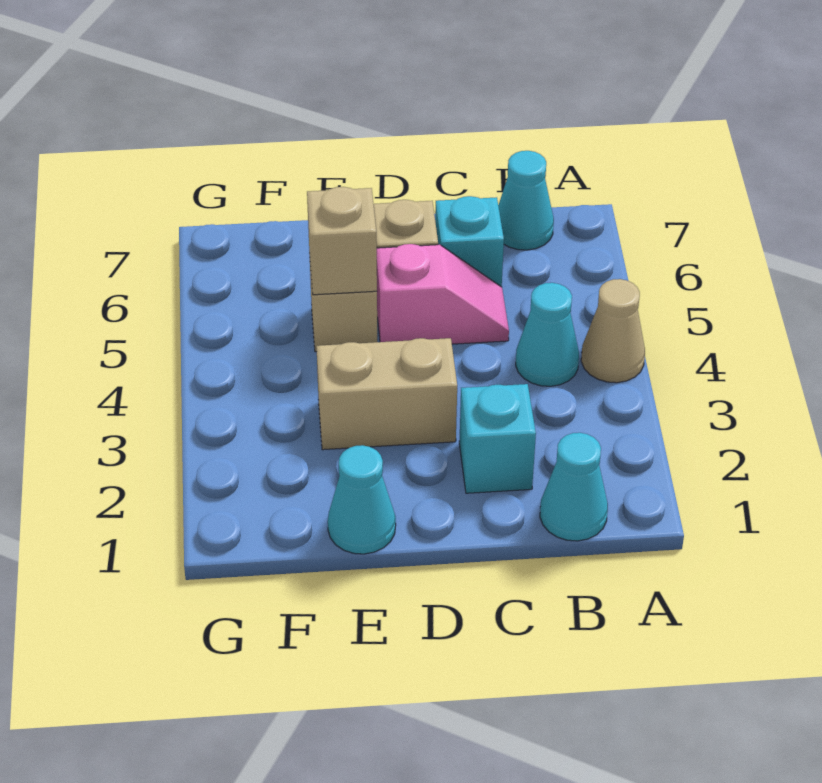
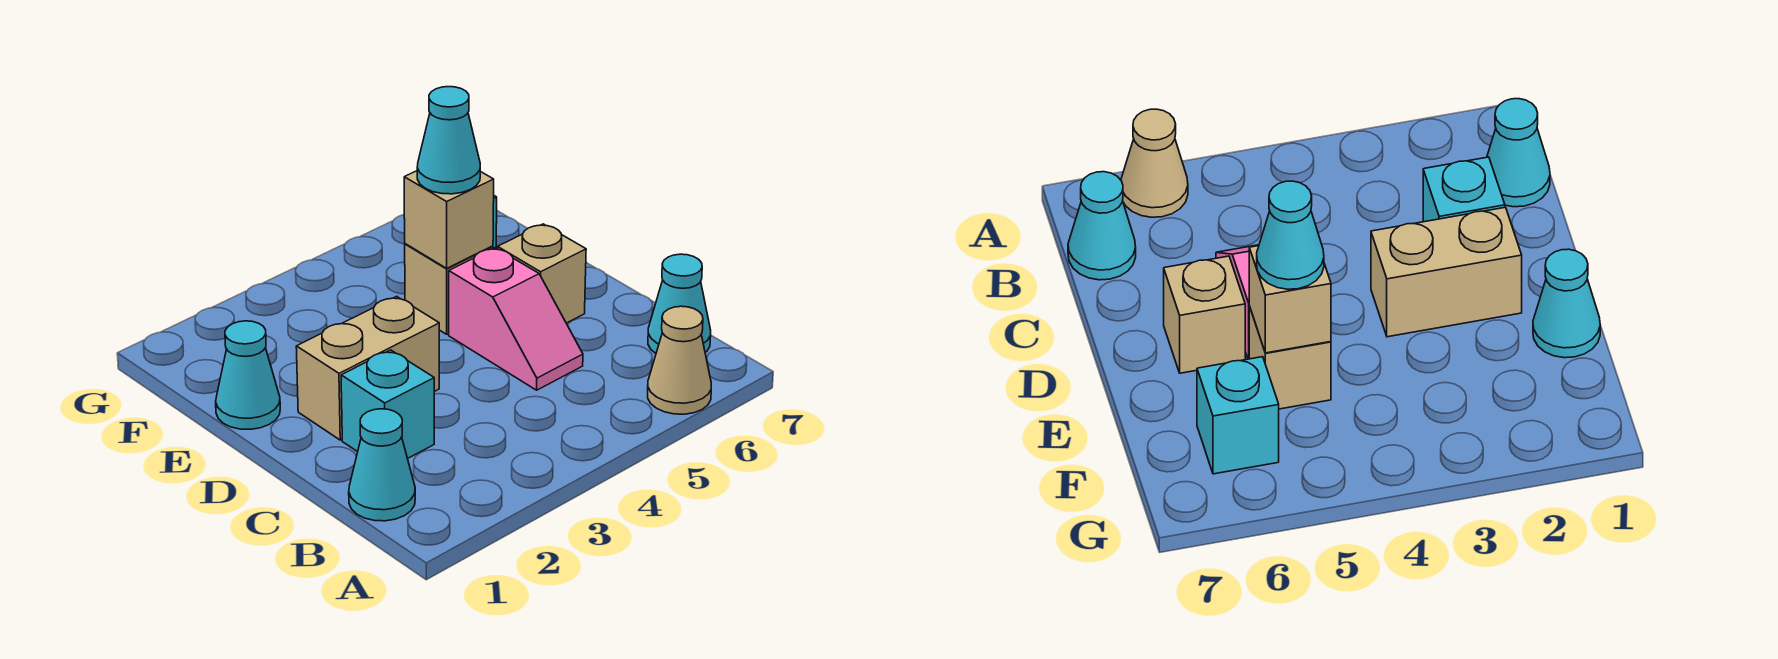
tan cone A4 level 1 -> tan cone A6 level 1
cyan cone B4 level 1 -> cyan cone E5 level 3
cyan brick C6 level 1 -> cyan brick F6 level 1
tan brick D3:E3 level 1 -> tan brick D2:D3 level 1

